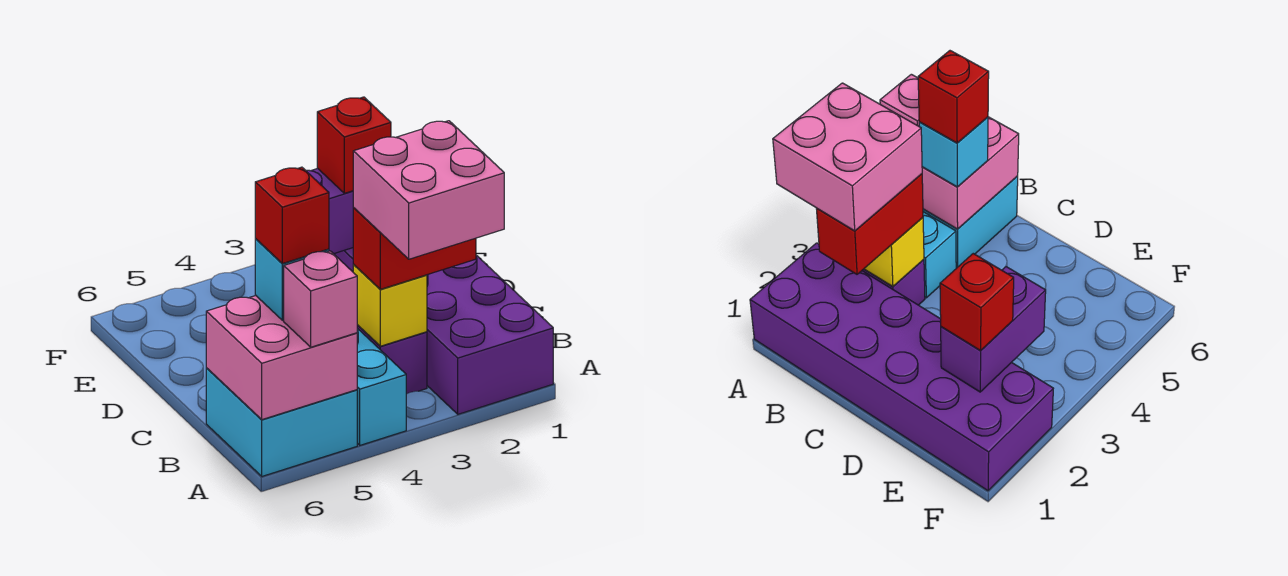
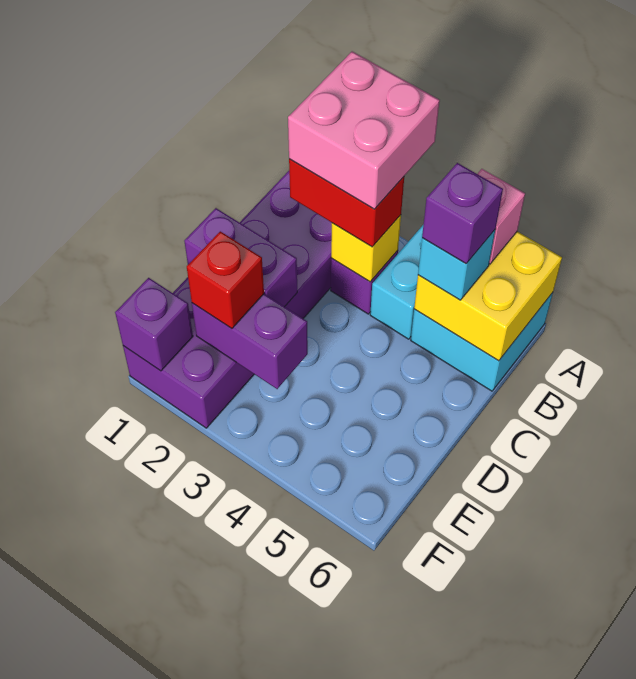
pink brick A5:B6 level 2 -> yellow brick A5:B6 level 2
red brick B5 level 4 -> purple brick B5 level 4
none -> purple brick D1:D2 level 2
none -> purple brick F1 level 2

